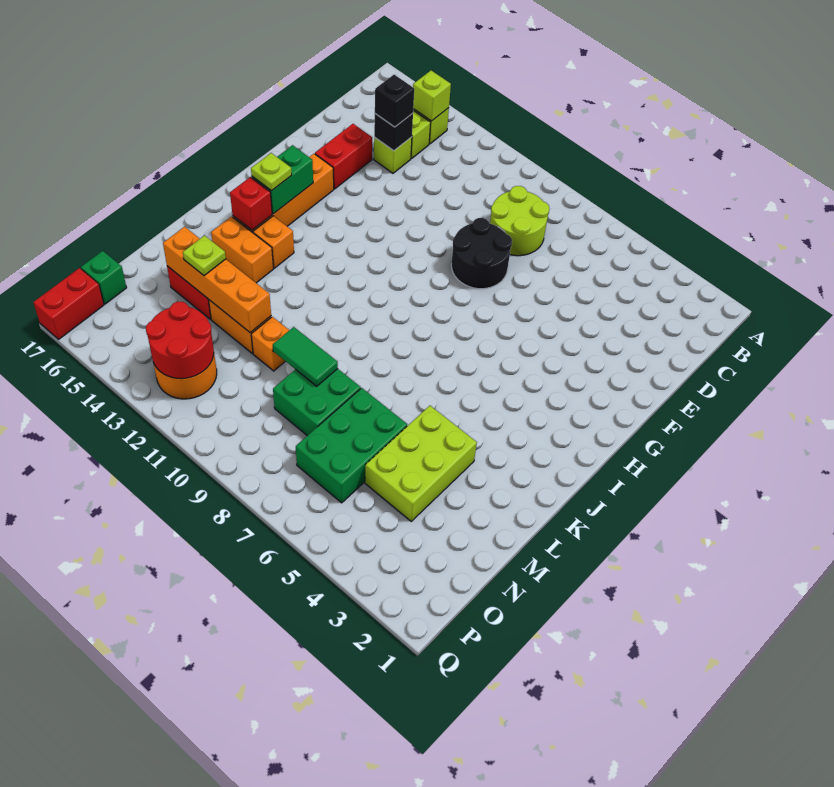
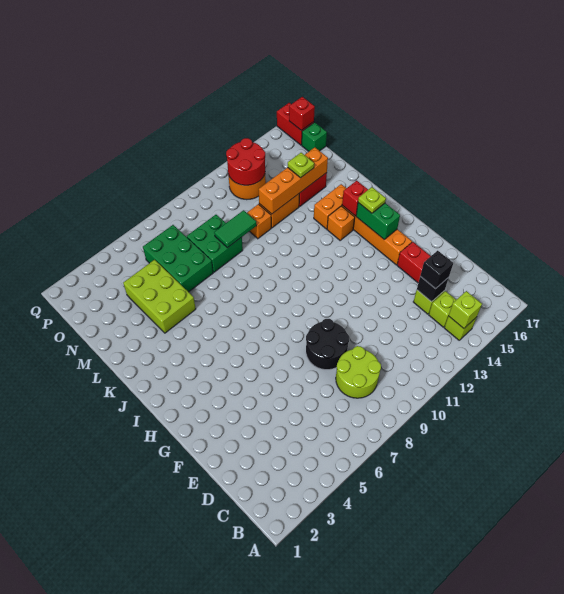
none -> red brick P17 level 2

